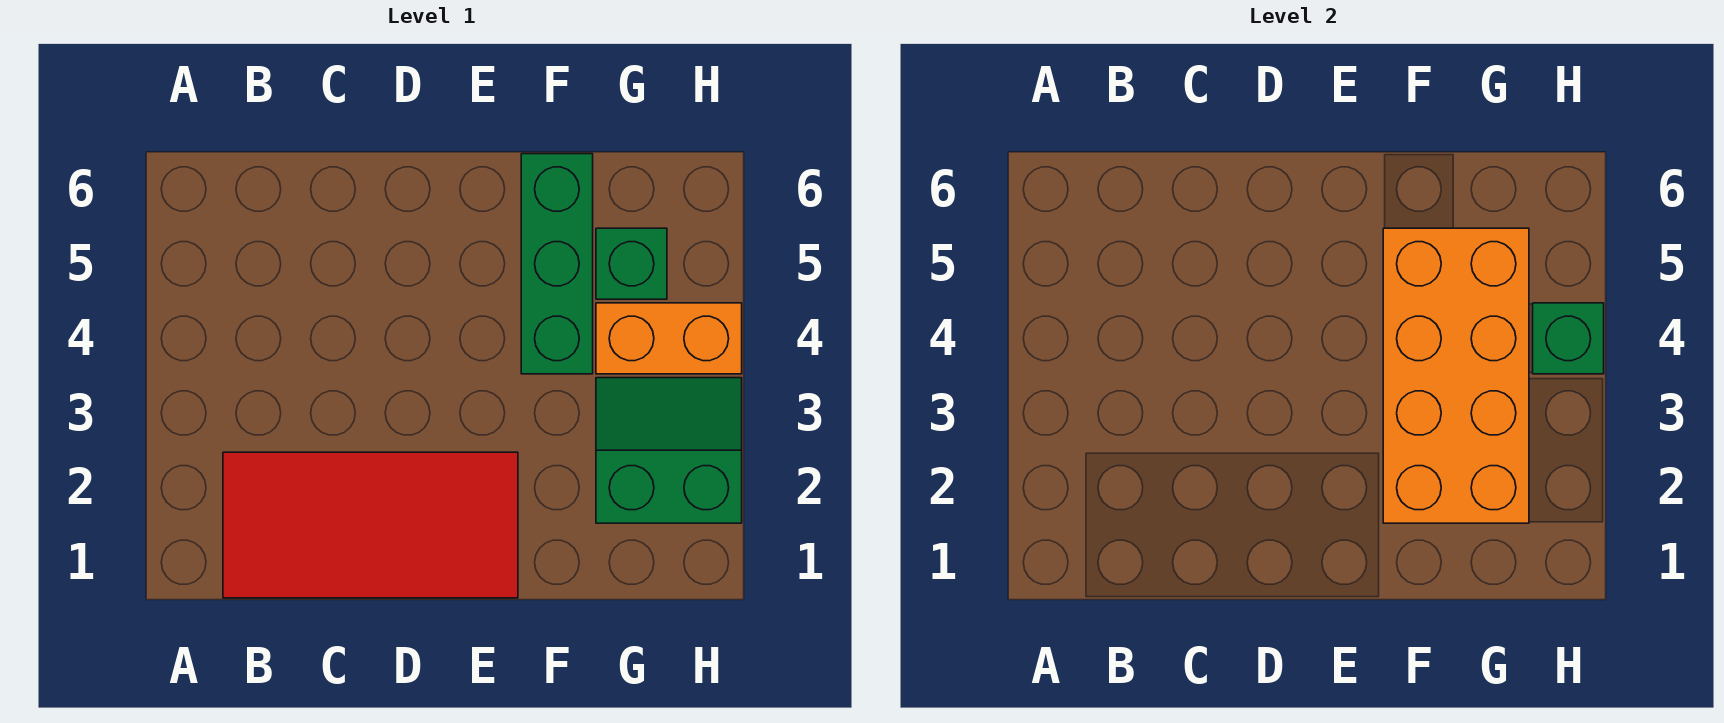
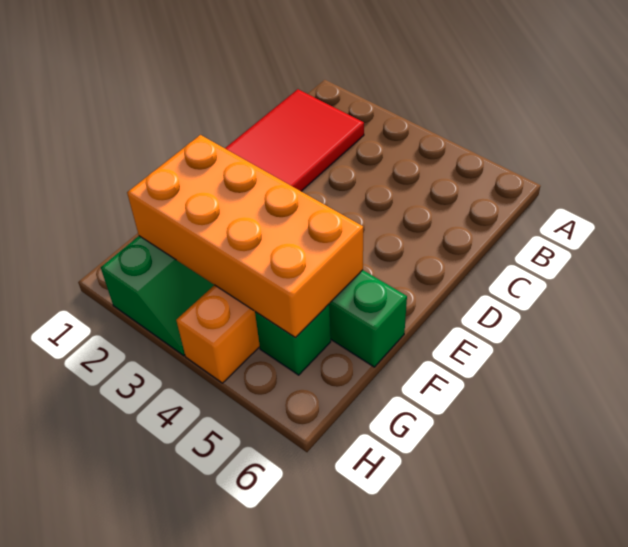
green brick H4 level 2 -> none

